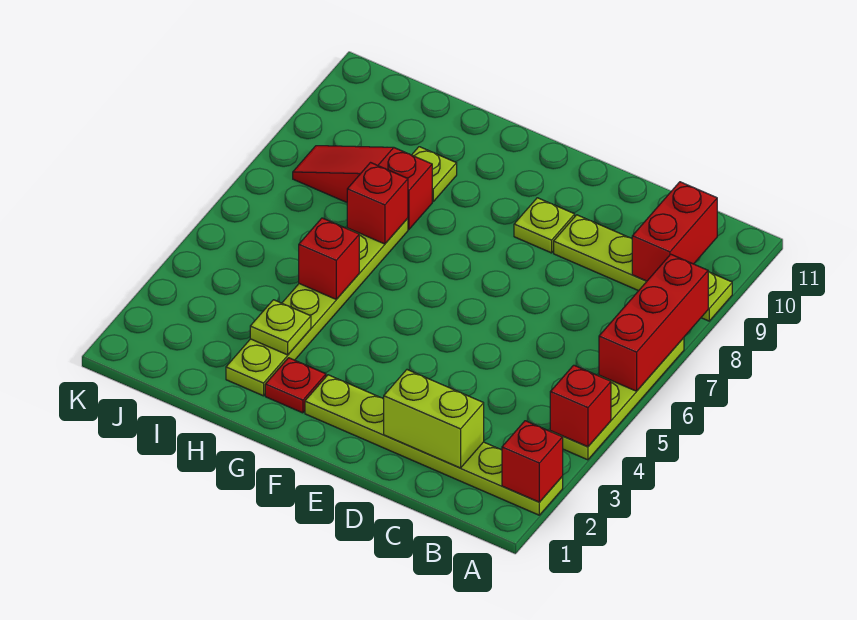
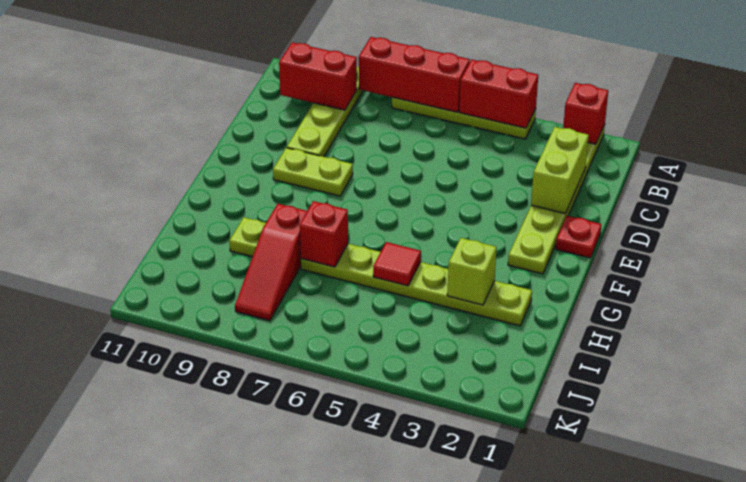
red brick A4 level 2 -> red brick A4:A5 level 2
lime plate E9 level 1 -> lime plate E8:E9 level 1
red plate G2 level 1 -> red plate E1 level 1
lime plate H3 level 2 -> lime brick H3 level 2
red brick H5 level 2 -> red tile H5 level 2

